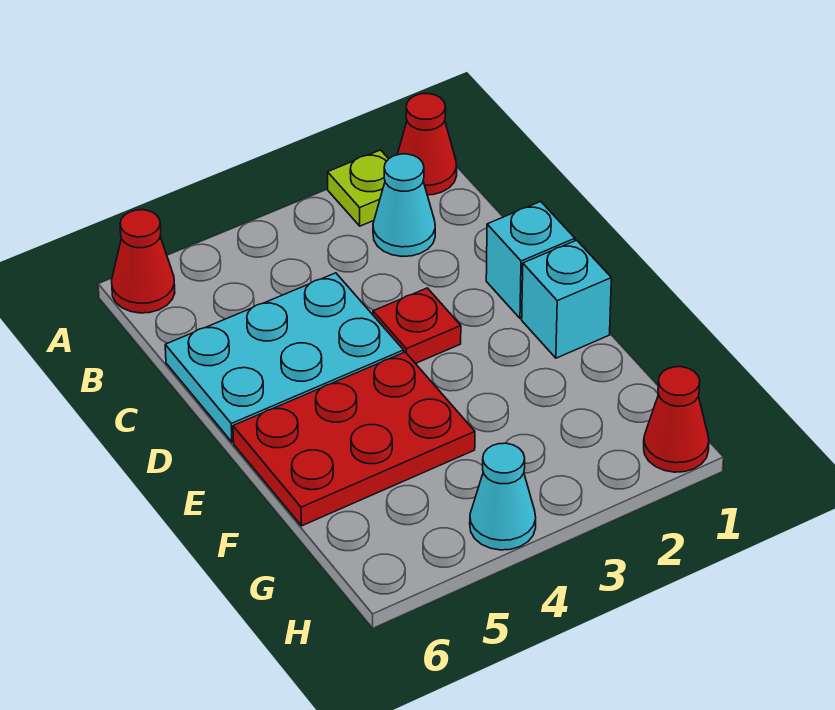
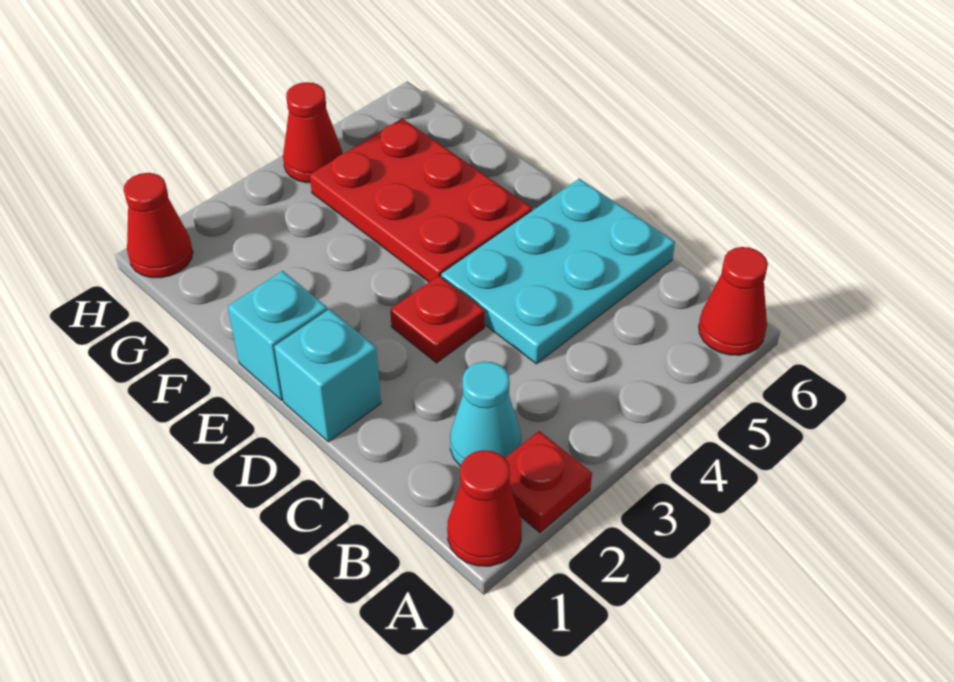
lime plate A2 level 1 -> red plate A2 level 1
red plate E4:F6 level 1 -> red plate E4:G5 level 1
cyan cone H4 level 1 -> red cone H4 level 1

